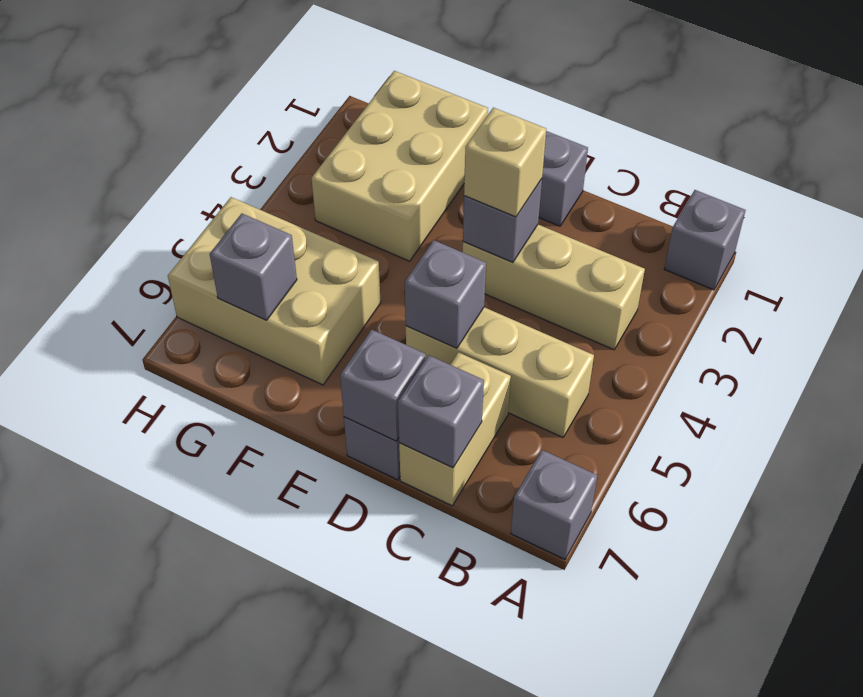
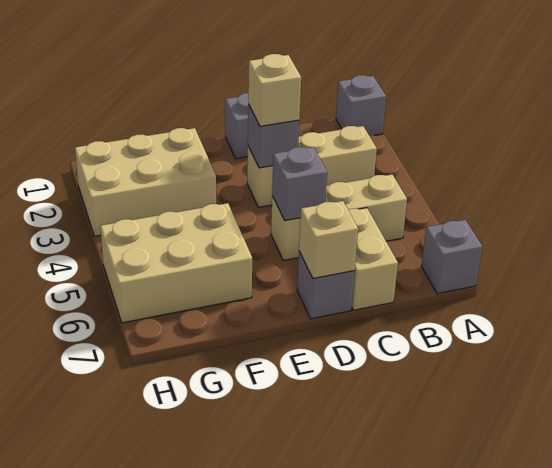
grey brick C7 level 2 -> none
grey brick D7 level 2 -> tan brick D7 level 2
tan brick F1:G3 level 1 -> tan brick F2:H3 level 1
grey brick G6 level 2 -> none

